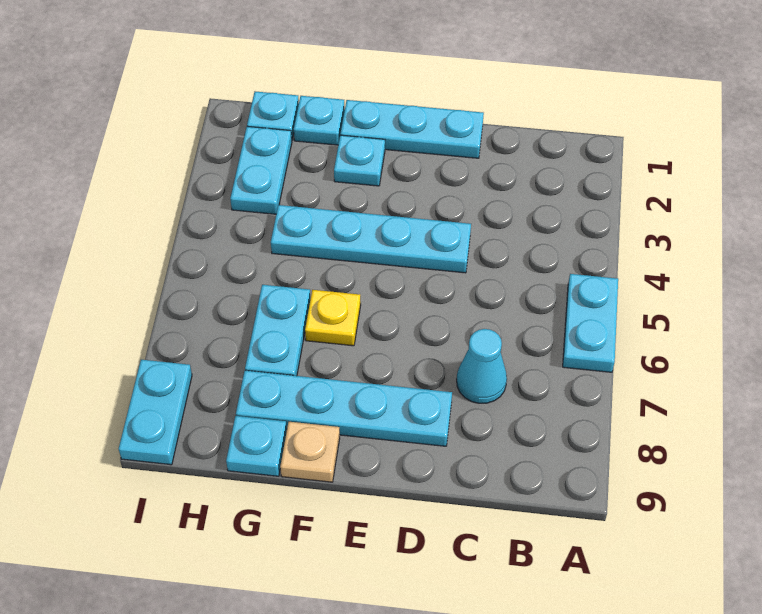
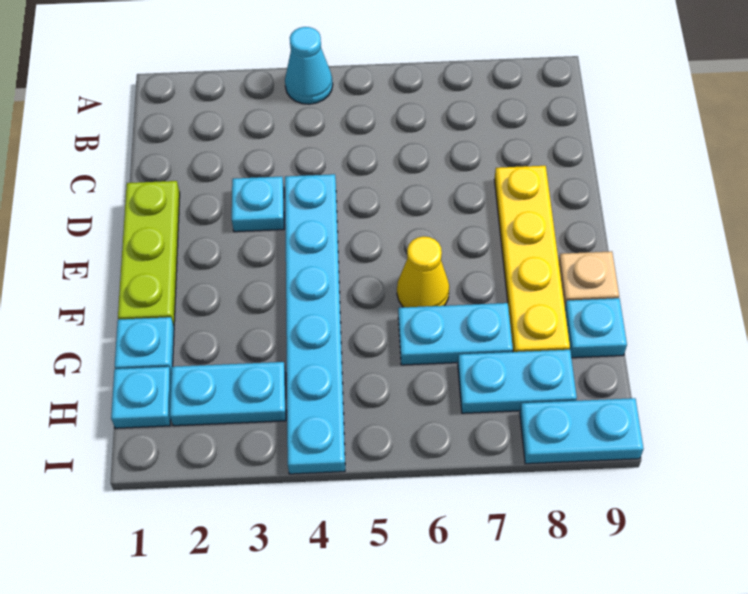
cyan plate A5:A6 level 1 -> cyan plate H7:H8 level 1
cyan cone C7 level 1 -> cyan cone A4 level 1
cyan plate D1:F1 level 1 -> lime plate D1:F1 level 1
cyan plate D4:G4 level 1 -> cyan plate D4:I4 level 1
cyan plate D8:G8 level 1 -> yellow plate D8:G8 level 1
cyan plate F2 level 1 -> cyan plate D3 level 1
yellow plate F6 level 1 -> yellow cone F6 level 1

